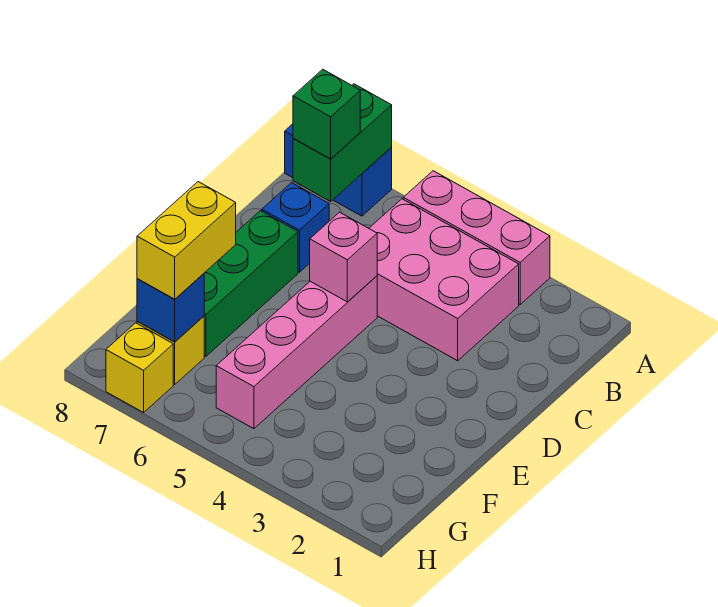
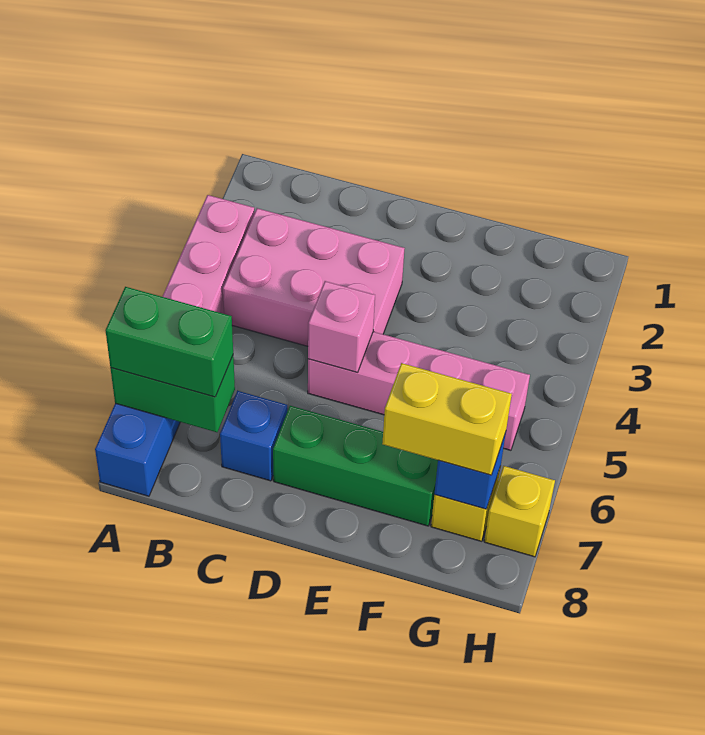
pink brick B3:C5 level 1 -> pink brick B3:D4 level 1
green brick B7 level 3 -> green brick A7:B7 level 3

